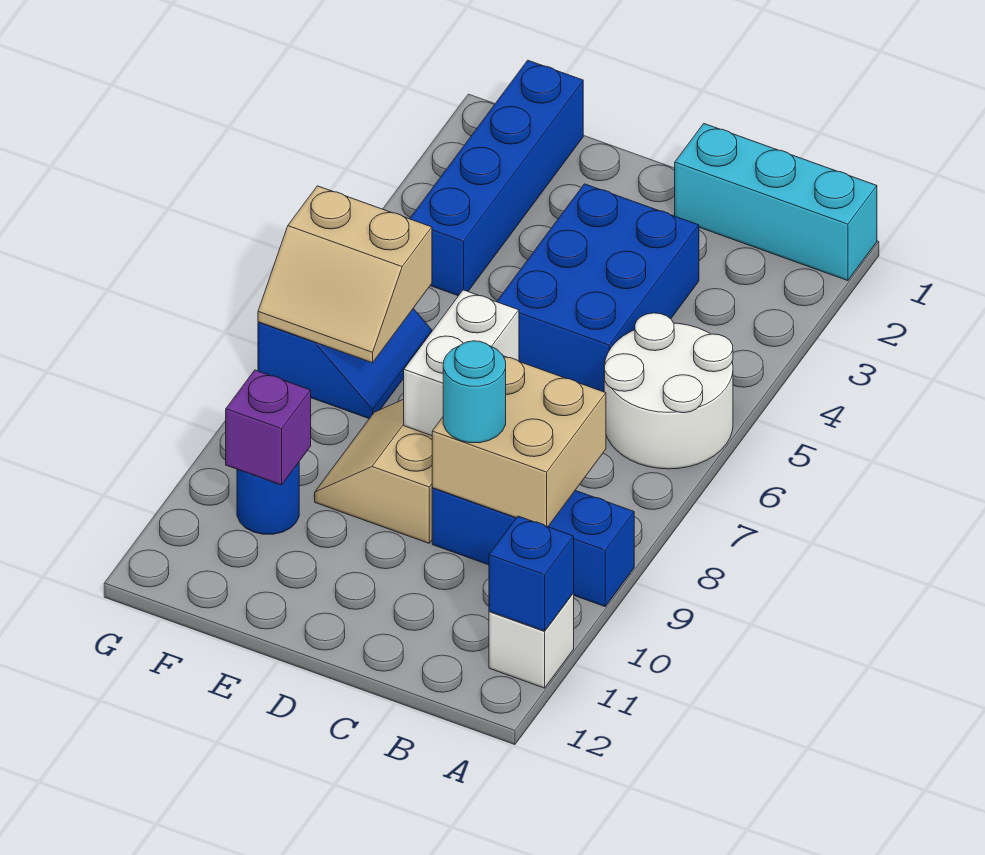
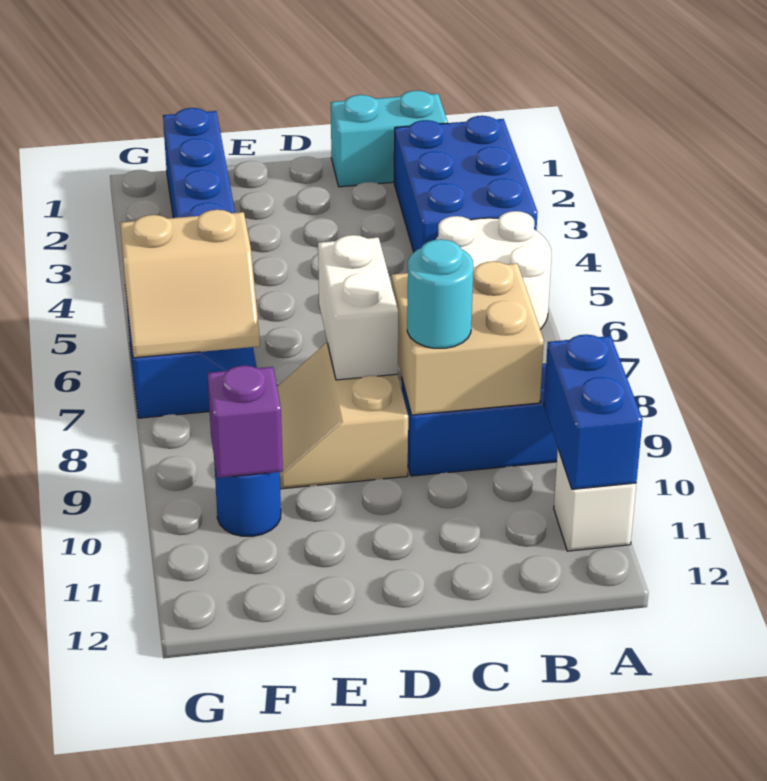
cyan brick A1:C1 level 1 -> cyan brick B1:C1 level 1
blue brick A11 level 2 -> blue brick A10:A11 level 2
blue brick C3:D5 level 1 -> blue brick A2:B4 level 1

